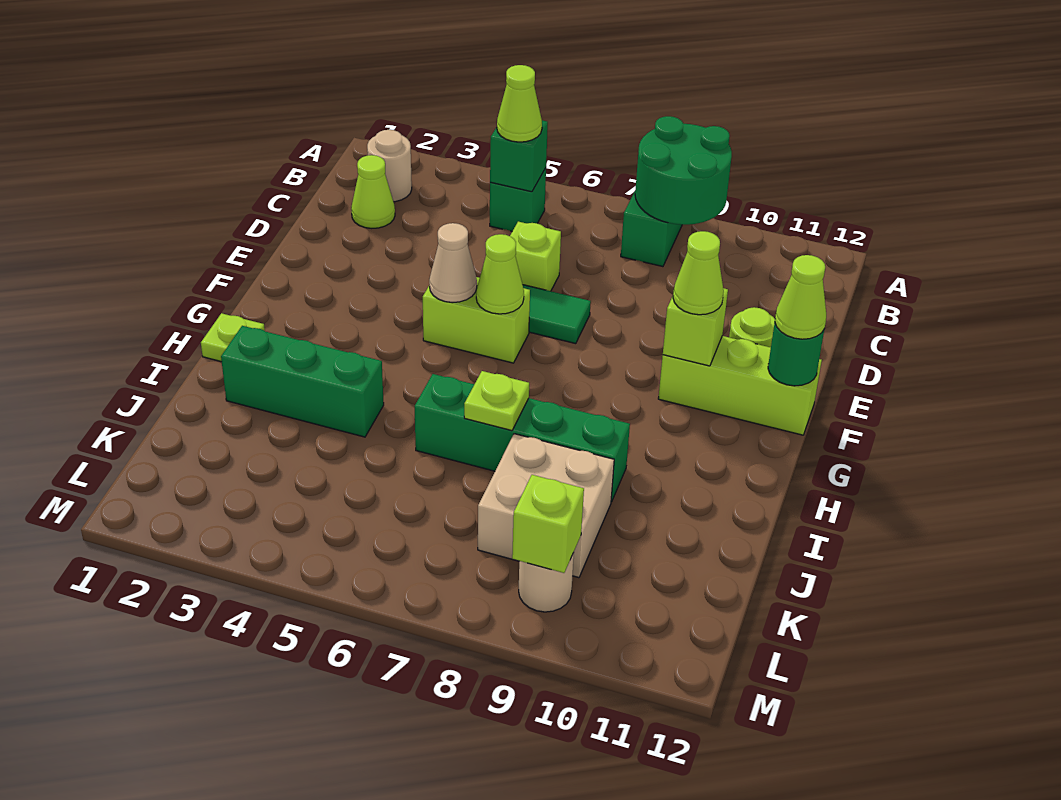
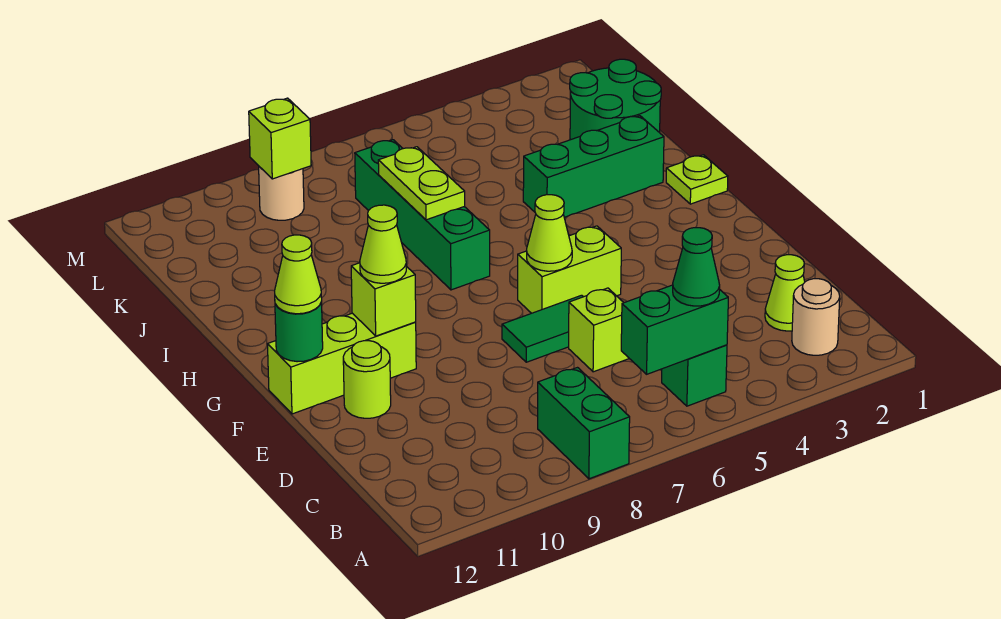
green round brick A8:B9 level 2 -> green round brick J1:K2 level 1
green brick B5 level 2 -> green brick B5:B6 level 2
lime cone B5 level 3 -> green cone B5 level 3
tan cone F5 level 2 -> none
green brick I6:I9 level 1 -> green brick H7:K7 level 1
lime plate I7 level 2 -> lime plate I7:J7 level 2
tan brick J8:K9 level 1 -> none

